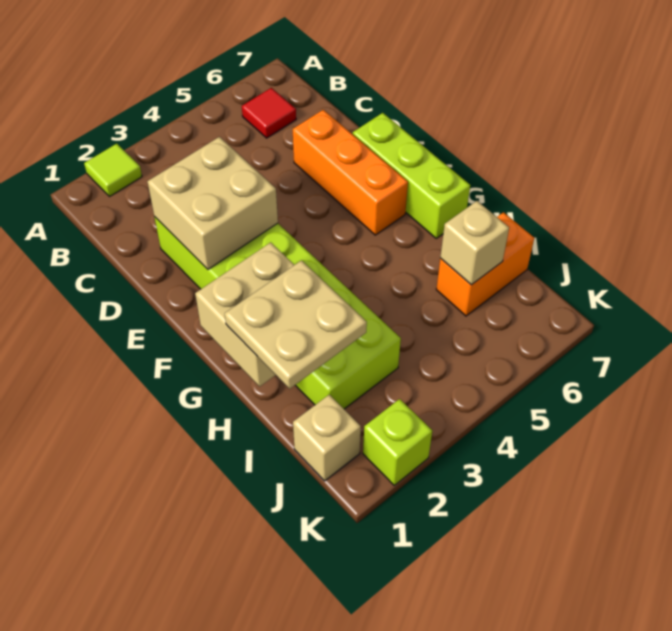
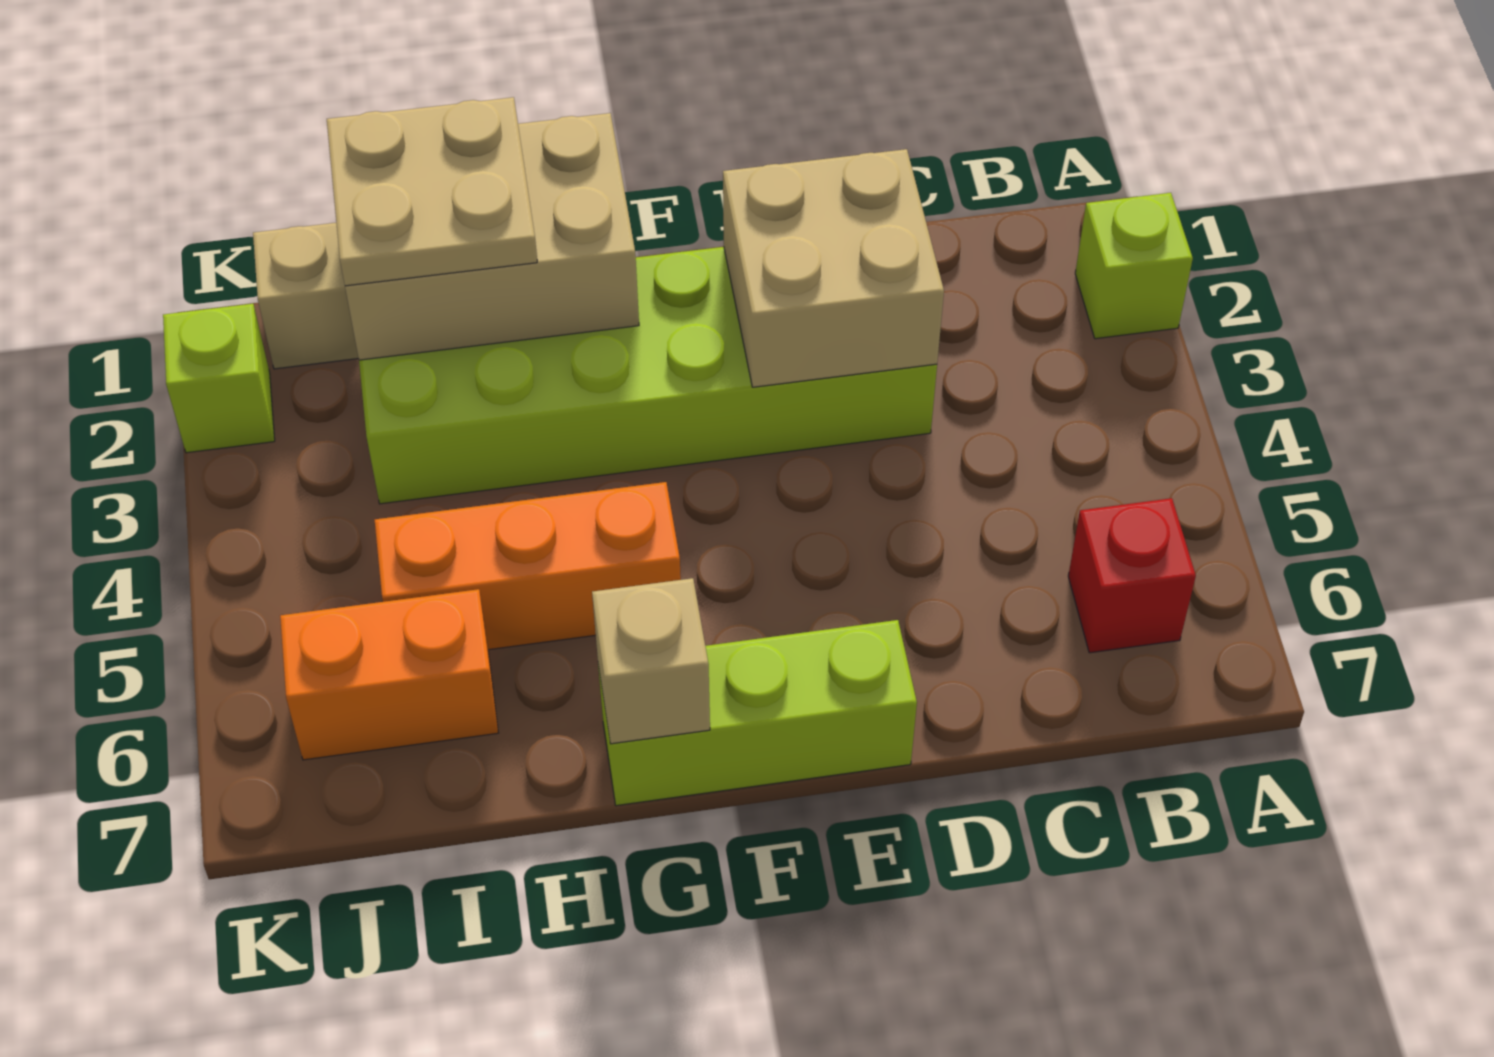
lime tile A2 level 1 -> lime brick A2 level 1
red tile B6 level 1 -> red brick B6 level 1
orange brick D6:F6 level 1 -> orange brick G5:I5 level 1
tan brick G1:H2 level 2 -> tan brick G1:I2 level 2
orange brick I6:I7 level 1 -> orange brick I6:J6 level 1
tan brick I6 level 2 -> tan brick G7 level 2

